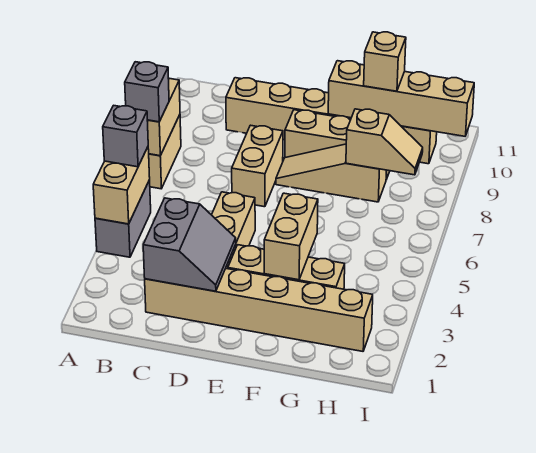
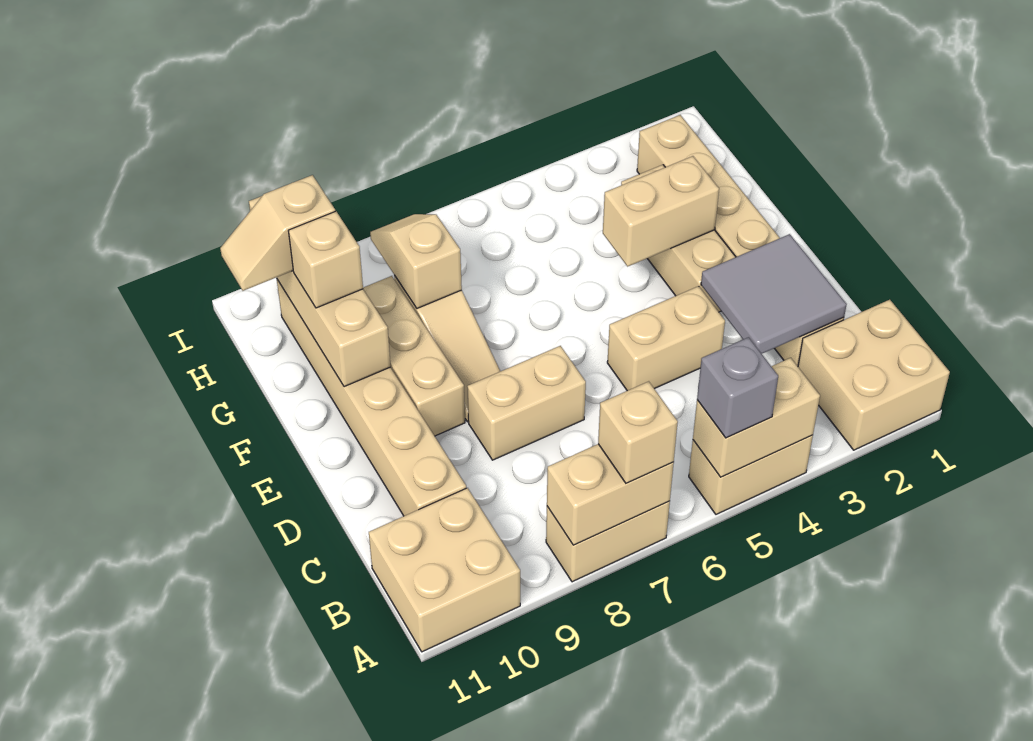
none -> tan brick A1:B2 level 1
grey brick A4:A5 level 1 -> tan brick A4:A5 level 1
grey brick A7 level 3 -> tan brick A7 level 3
none -> tan brick A10:B11 level 1
grey slope C2:D3 level 2 top C -> grey tile C2:D3 level 2
none -> tan slope H10:H11 level 3 top 10

